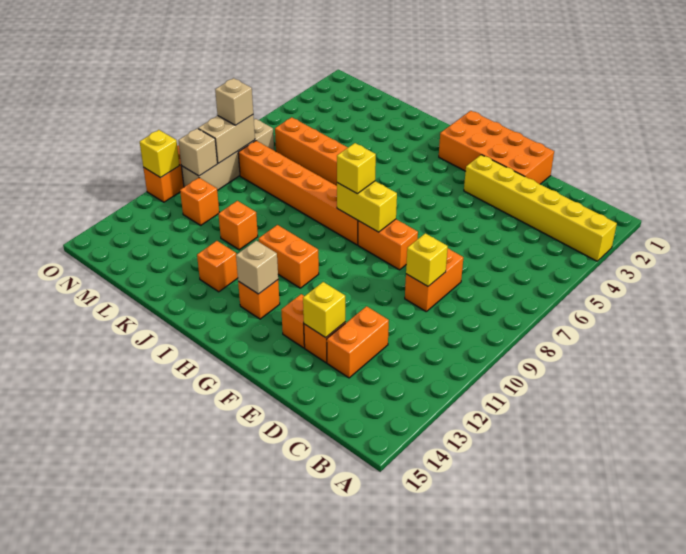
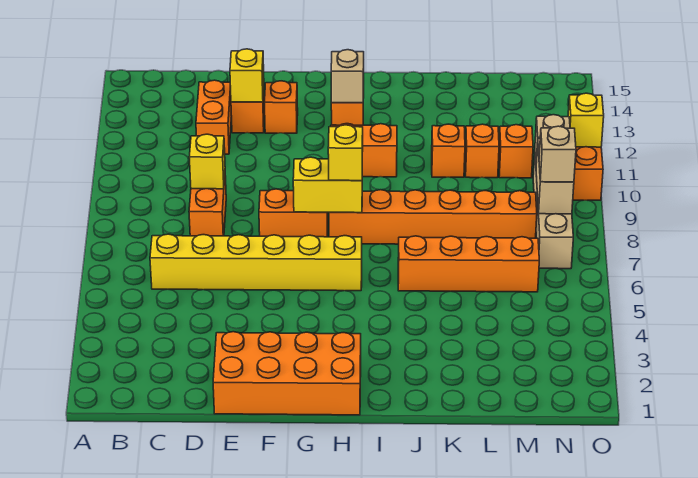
yellow brick A3:F3 level 1 -> yellow brick C6:H6 level 1
orange brick J13 level 1 -> orange brick L11 level 1

